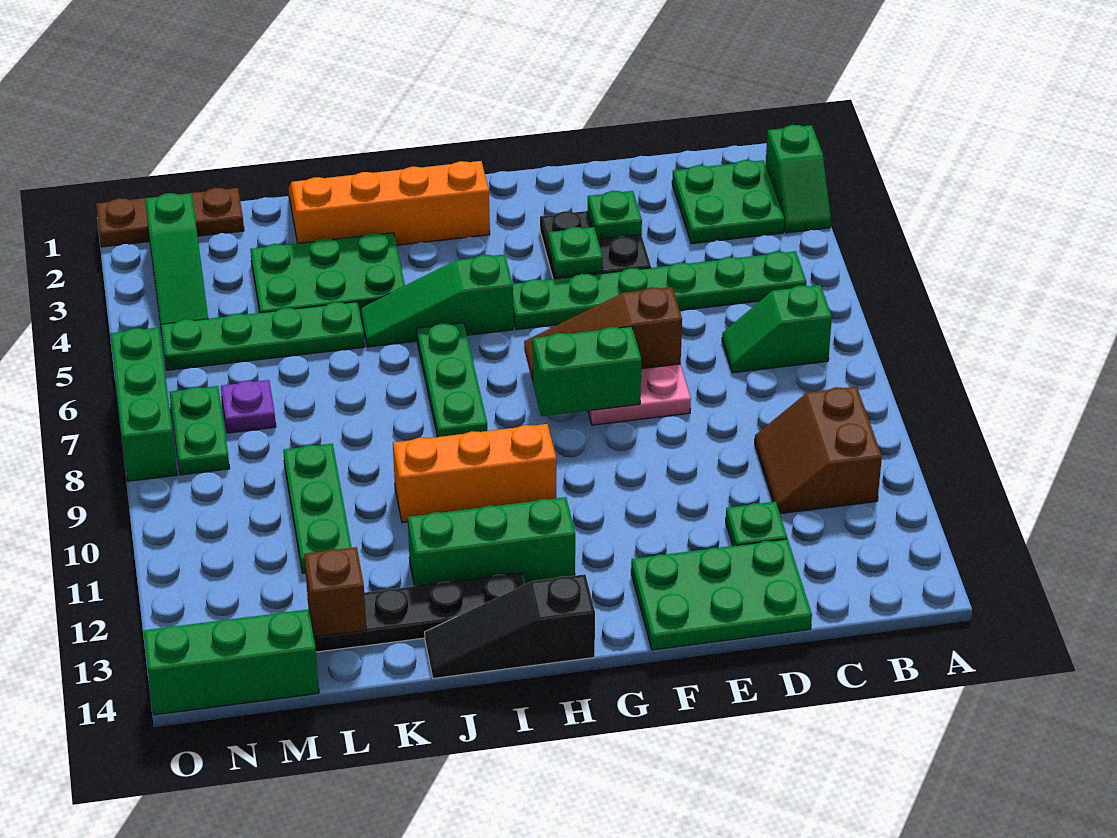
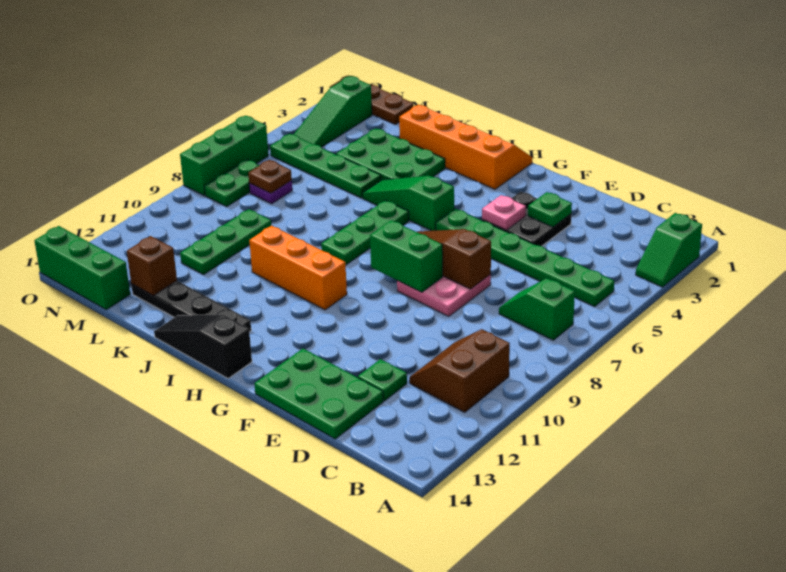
green plate B2:C3 level 1 -> none
green plate F4 level 2 -> pink plate F4 level 2
green brick H12:J12 level 1 -> none
none -> brown plate M7 level 2

